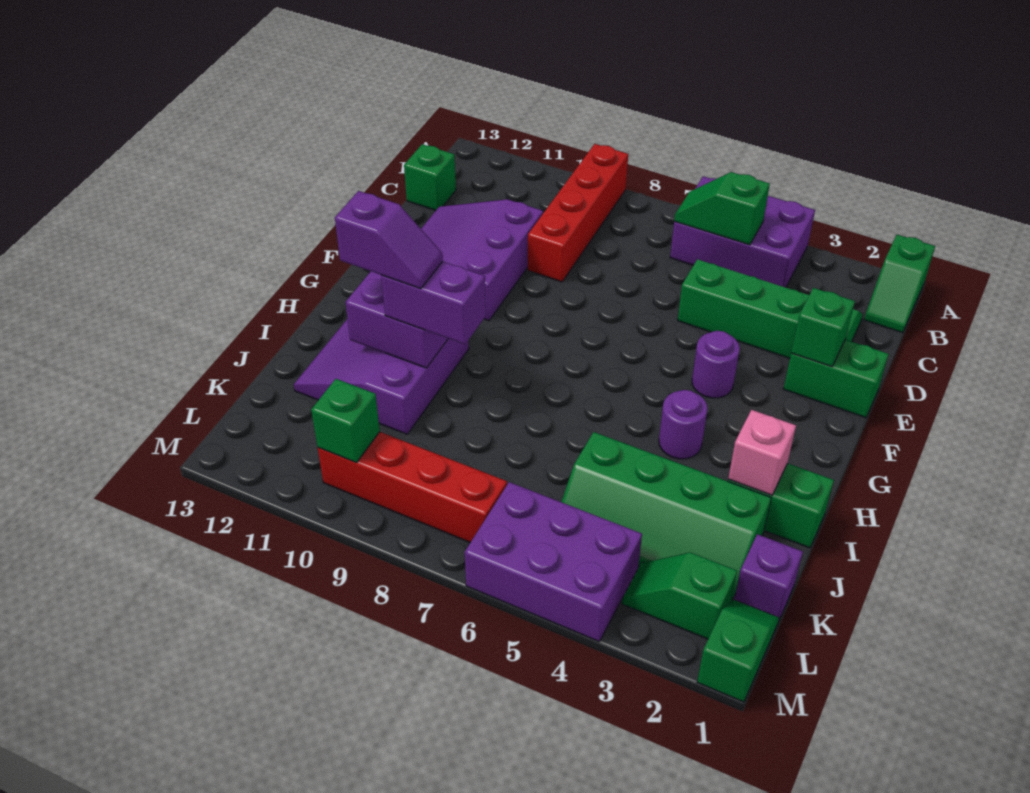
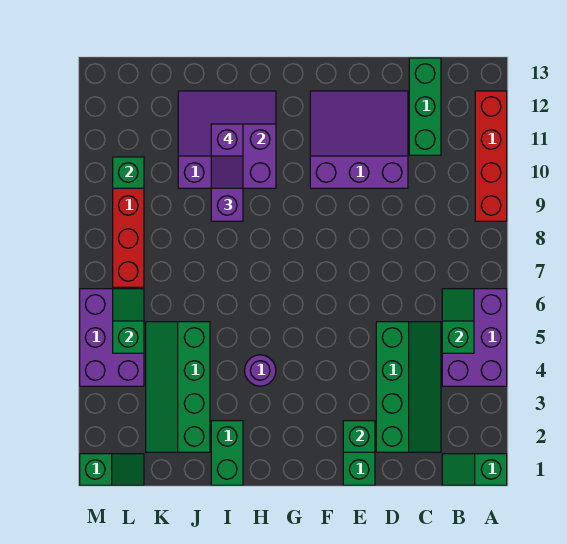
red brick A9:D9 level 1 -> red brick A9:A12 level 1
green brick C13 level 1 -> green brick C11:C13 level 1
purple round brick F4 level 1 -> none
pink brick I2 level 2 -> none
purple brick K1 level 1 -> none
green slope L2:L3 level 1 top 2 -> green slope L5:L6 level 2 top 5

